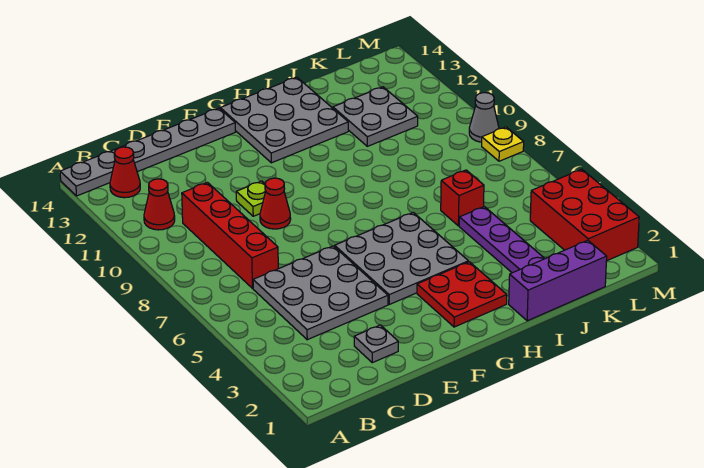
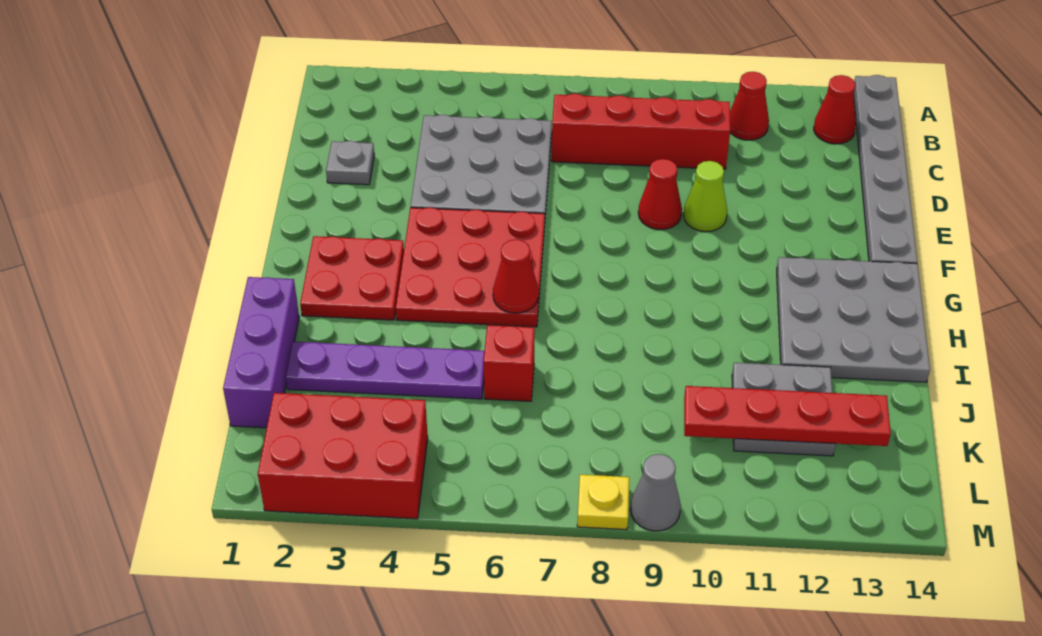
lime plate E10 level 1 -> lime cone E10 level 1
grey plate F4:H6 level 1 -> red plate F4:H6 level 1
none -> red cone H6 level 2
none -> red plate K10:K13 level 2

